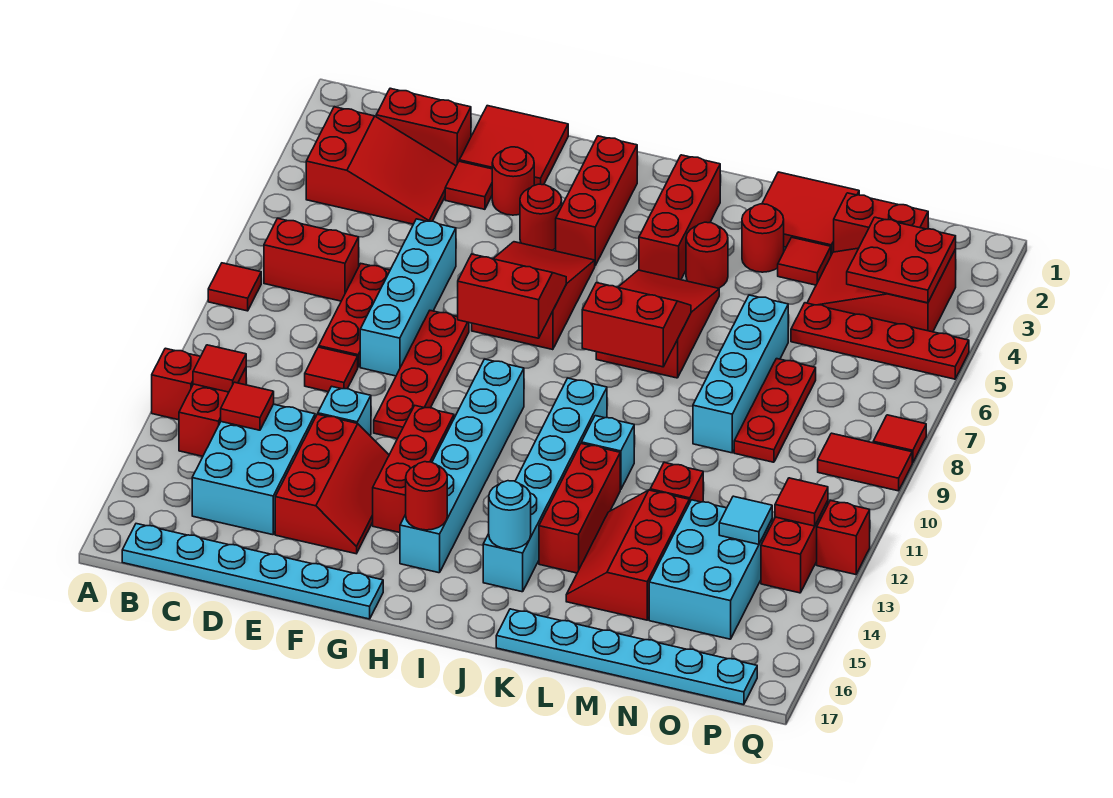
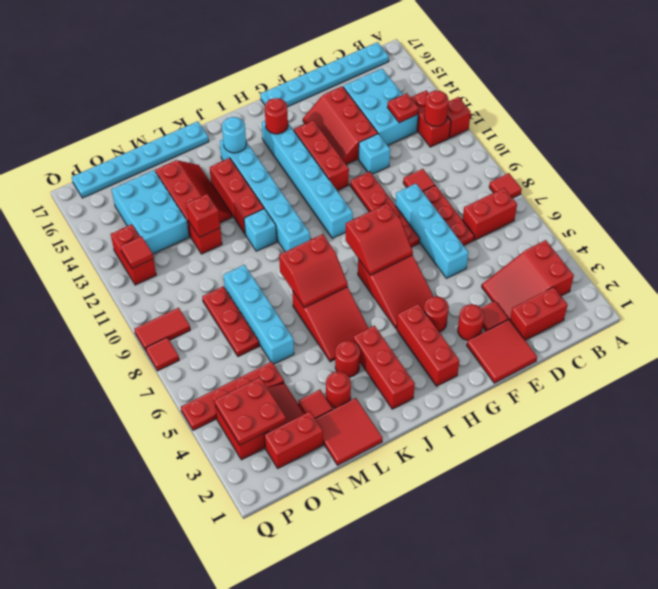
red tile B12 level 2 -> red round brick B12 level 2
red tile C13 level 2 -> red plate C13 level 2
cyan tile O13 level 2 -> none
red brick Q12 level 1 -> red brick M12 level 2

